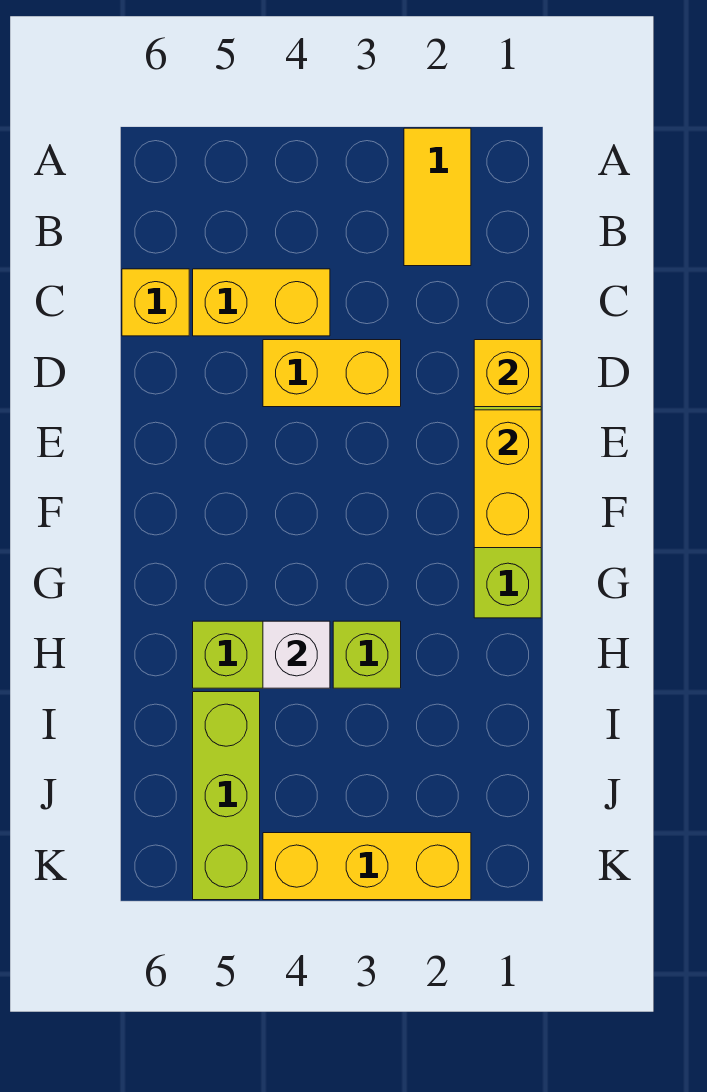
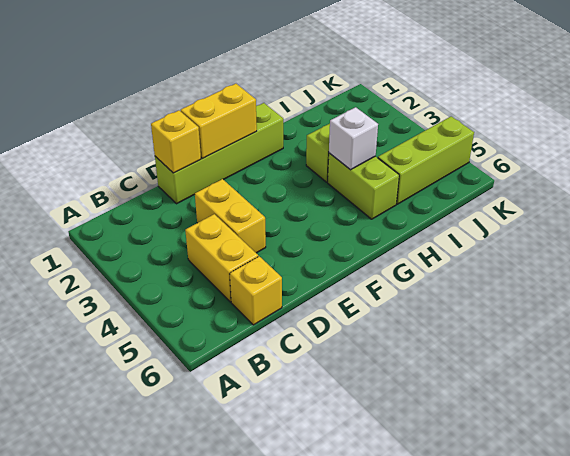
yellow tile A2:B2 level 1 -> none
yellow brick K2:K4 level 1 -> none

